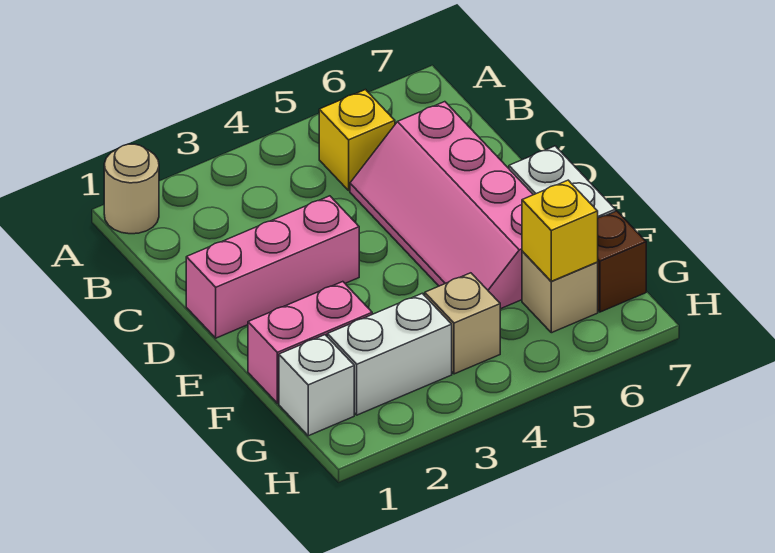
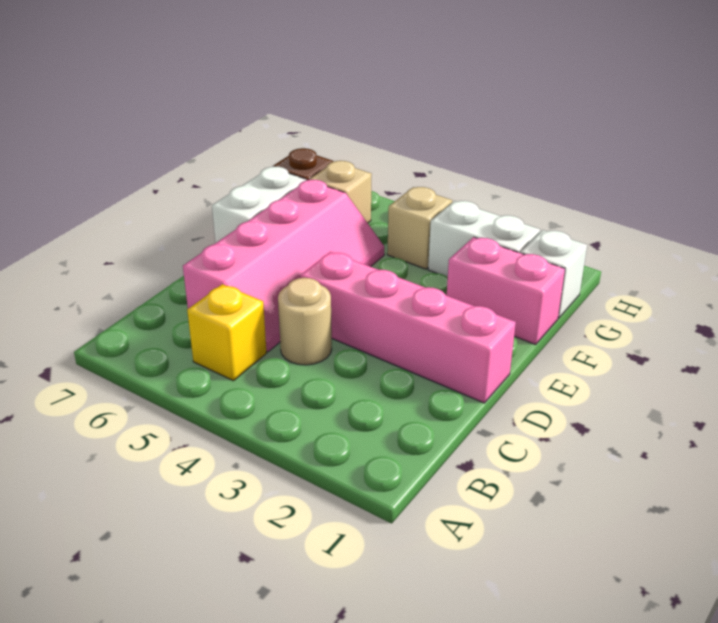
tan round brick A1 level 1 -> tan round brick C4 level 1
pink brick D1:D3 level 1 -> pink brick D1:D4 level 1
yellow brick G6 level 2 -> none

